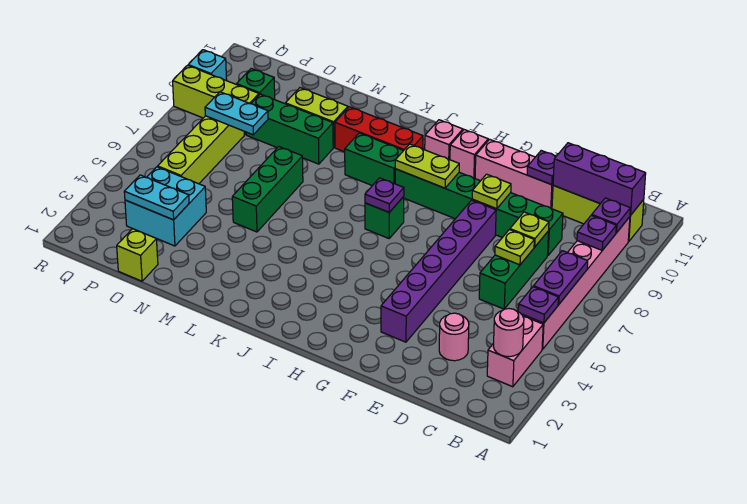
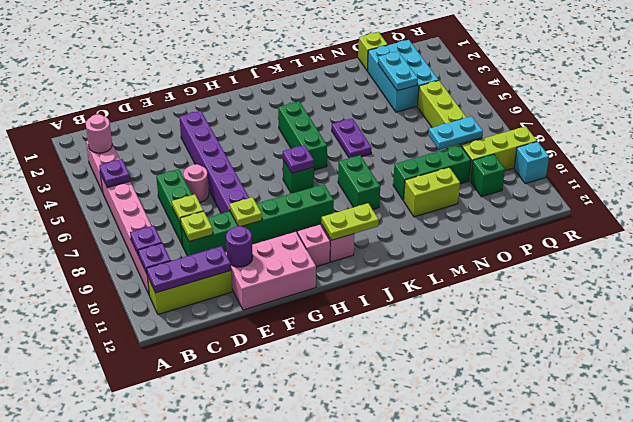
purple plate B6:B7 level 2 -> purple plate L5:L6 level 1
purple brick B11:D11 level 2 -> purple plate B11:D11 level 2
pink round brick D3 level 1 -> pink round brick E6 level 1
lime plate D7 level 2 -> lime plate D9 level 2
pink brick E11:G11 level 1 -> pink brick E11:G12 level 1
purple plate E11 level 2 -> purple round brick E11 level 2
lime plate H9:I9 level 2 -> lime plate I11:J11 level 2
green brick J9:K9 level 1 -> green brick K8:K9 level 1
red brick J10:L10 level 1 -> none
green brick M5:M7 level 1 -> green brick J4:J6 level 1
cyan brick O3:P4 level 1 -> cyan brick O2:P4 level 1
cyan plate O3:P3 level 2 -> cyan plate O3:O4 level 2

